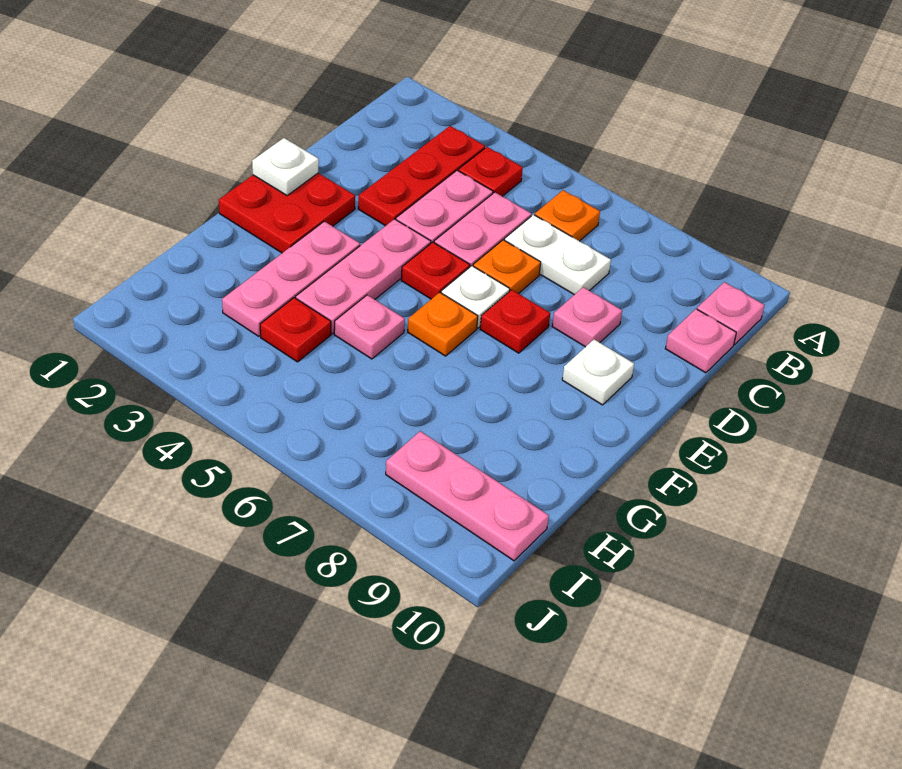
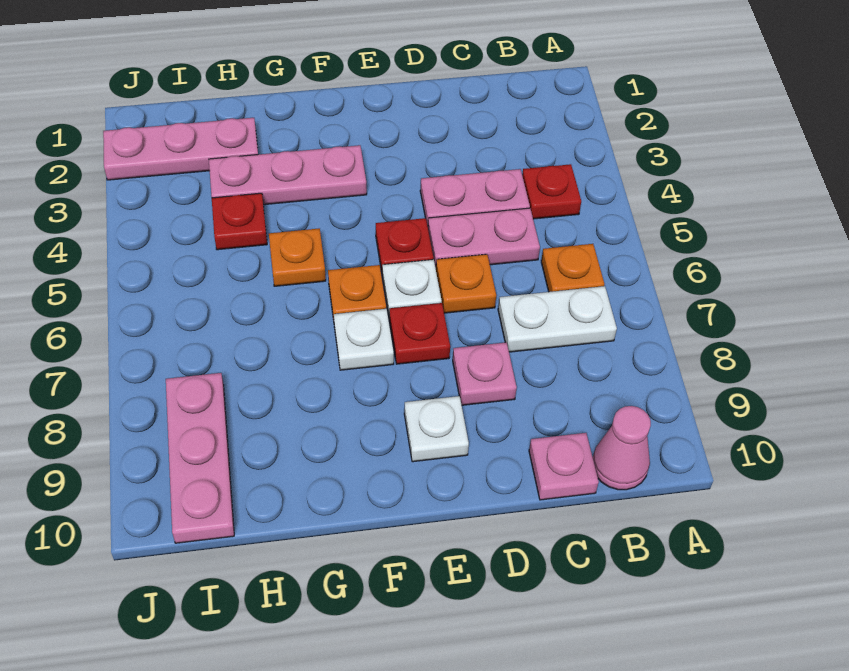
red plate B3:D3 level 1 -> none
pink plate B10 level 1 -> pink cone B10 level 1
white plate C6:C7 level 1 -> white plate B7:C7 level 1
red plate E1:F2 level 1 -> none
white plate E1 level 2 -> white plate F7 level 1
pink plate E4:G4 level 1 -> pink plate H2:J2 level 1
pink plate G5 level 1 -> orange plate G5 level 1

